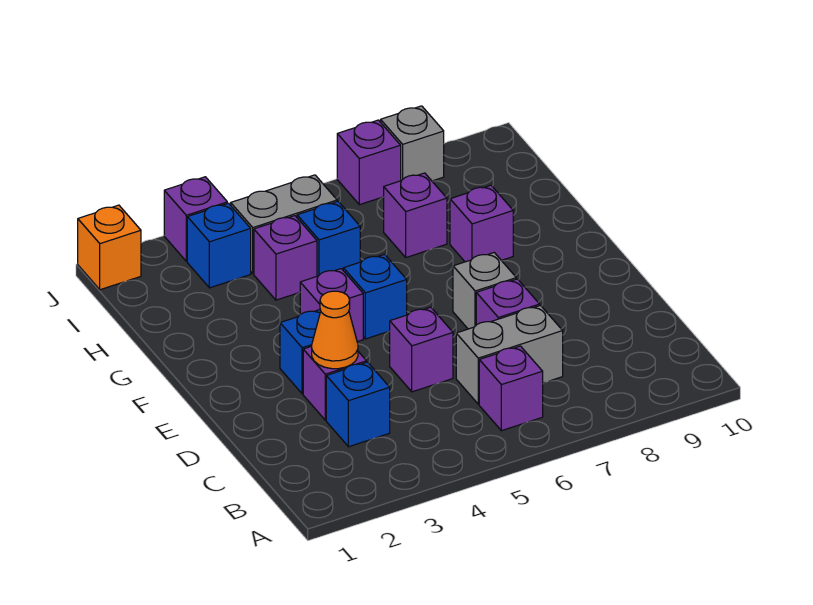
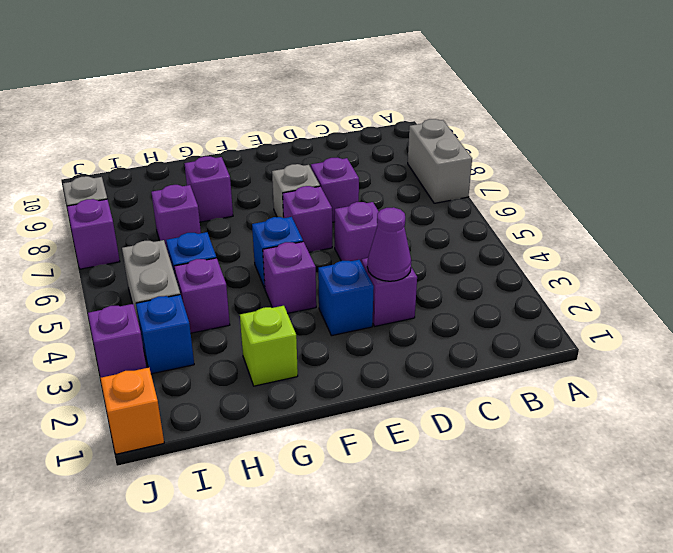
purple brick B6 level 1 -> purple brick E6 level 1
blue brick C3 level 1 -> none
grey brick C6:C7 level 1 -> grey brick A7:A8 level 1
orange cone D3 level 2 -> purple cone D3 level 2
none -> lime brick G2 level 1

